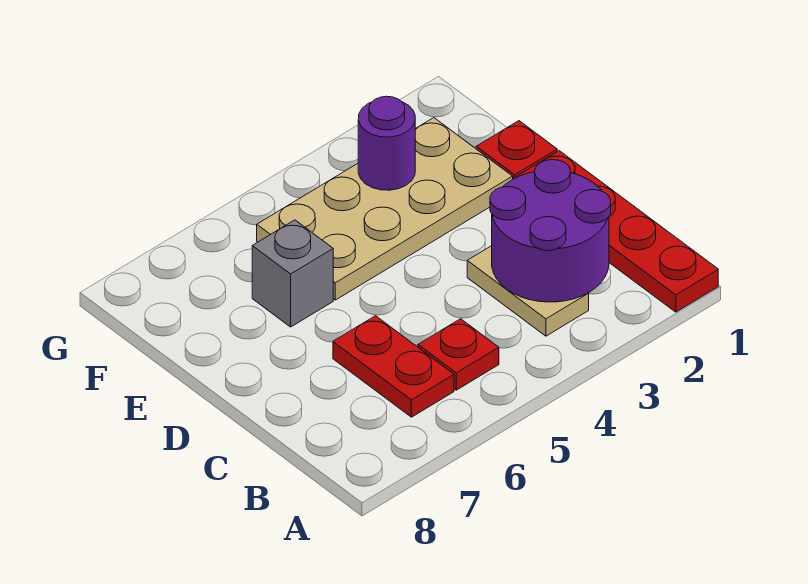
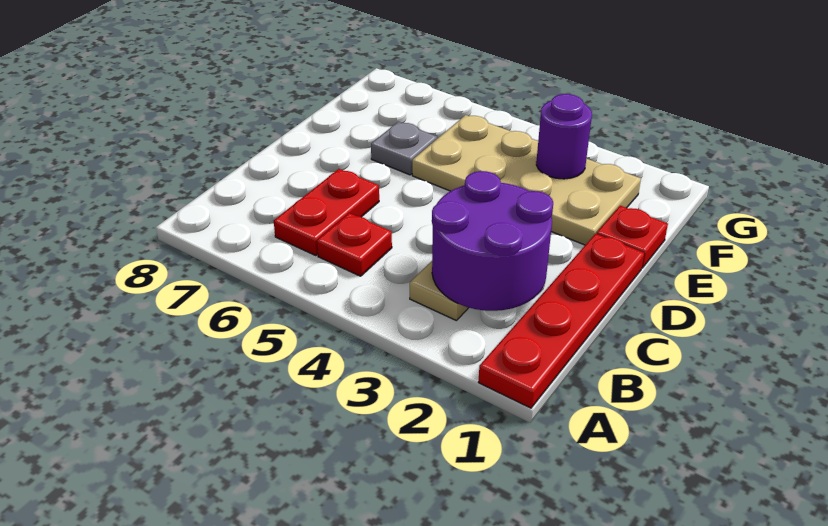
grey brick E6 level 1 -> grey plate E6 level 1

